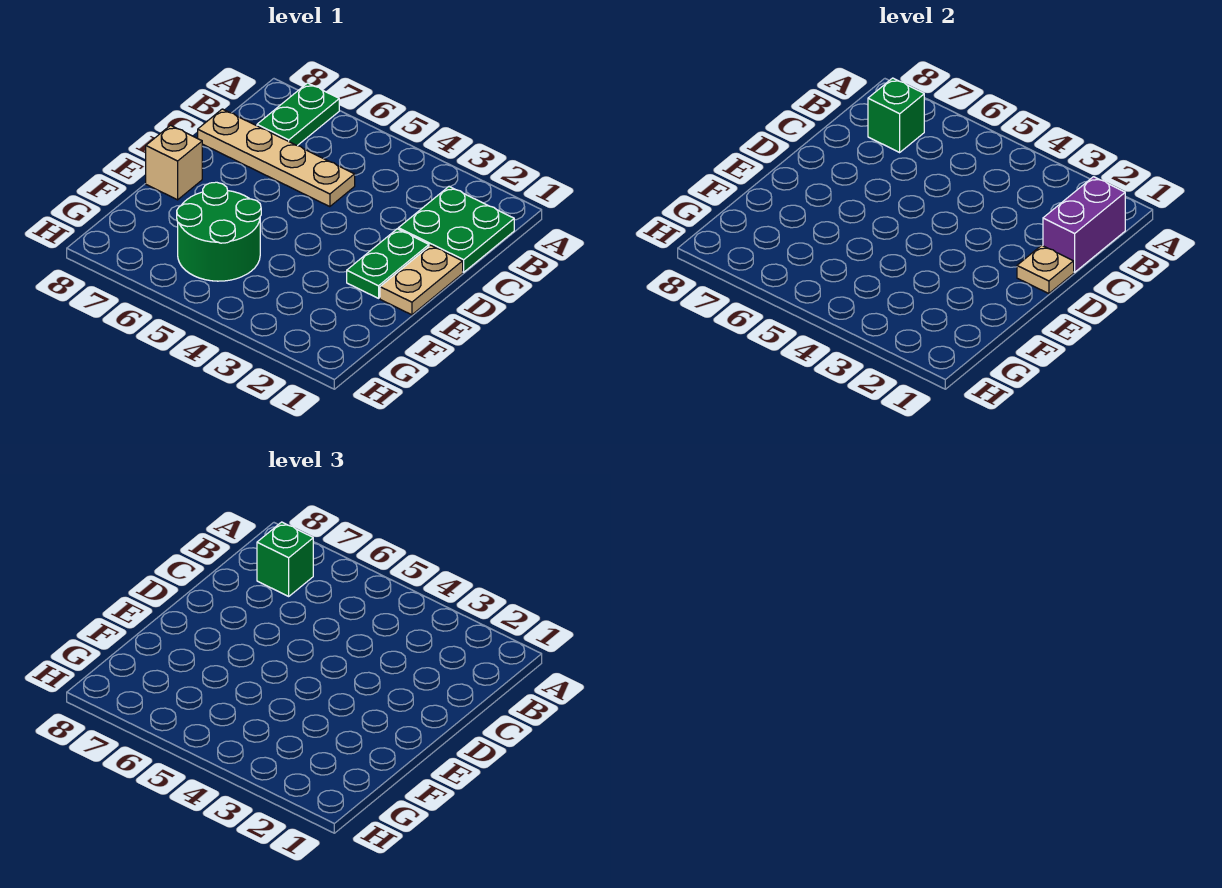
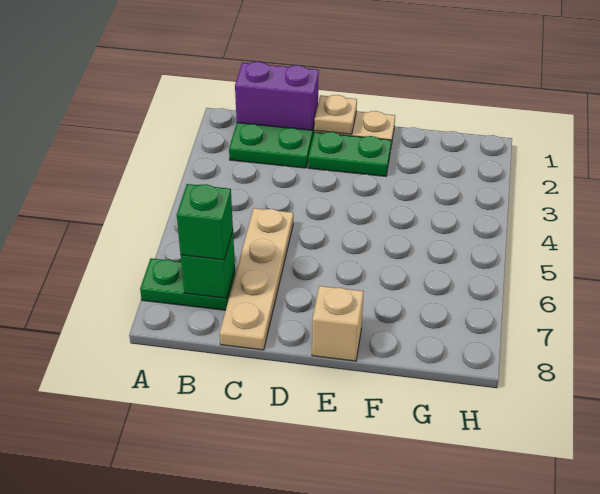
green round brick F5:G6 level 1 -> none

